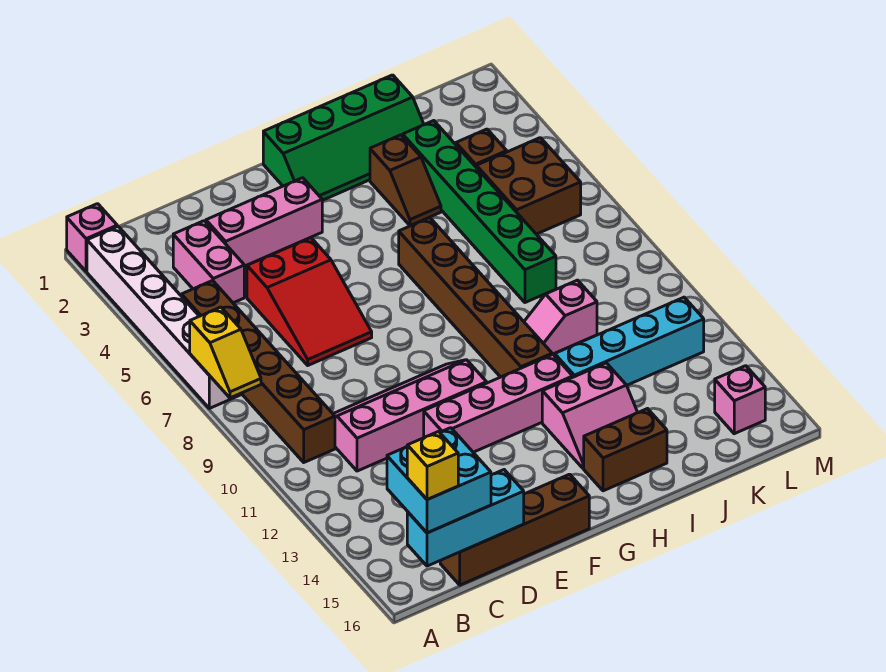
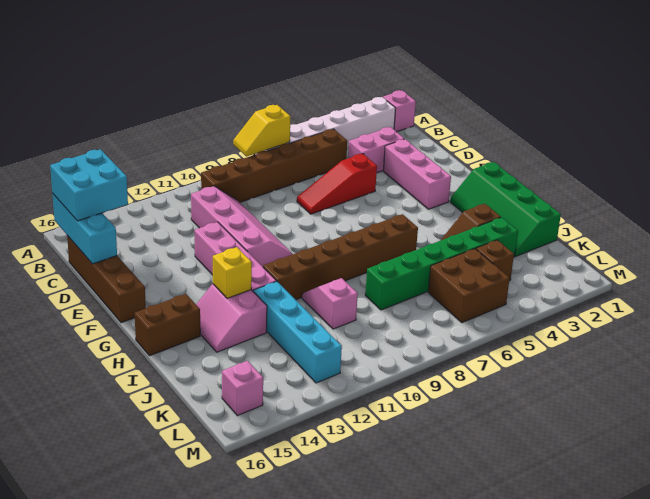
yellow brick B16 level 4 -> yellow brick H13 level 2
red slope D5:E7 level 1 top 5 -> red slope D5:D7 level 1 top 5
brown brick H15:I15 level 1 -> brown brick H15:H16 level 1

